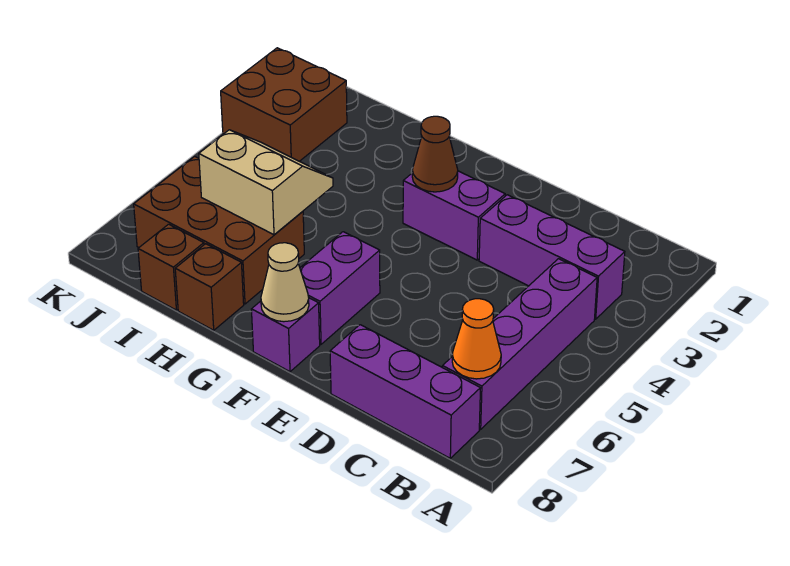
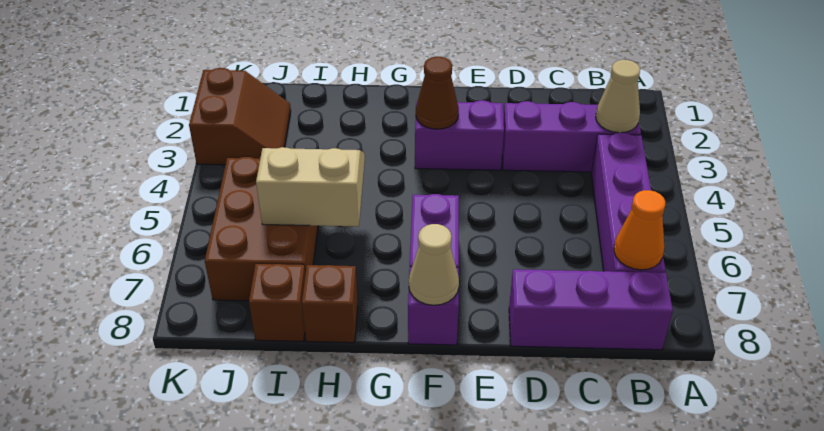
none -> tan cone B3 level 2
brown brick H6:J7 level 1 -> brown brick I5:J7 level 1
brown brick J2:K3 level 1 -> brown slope J2:K3 level 1 top K

